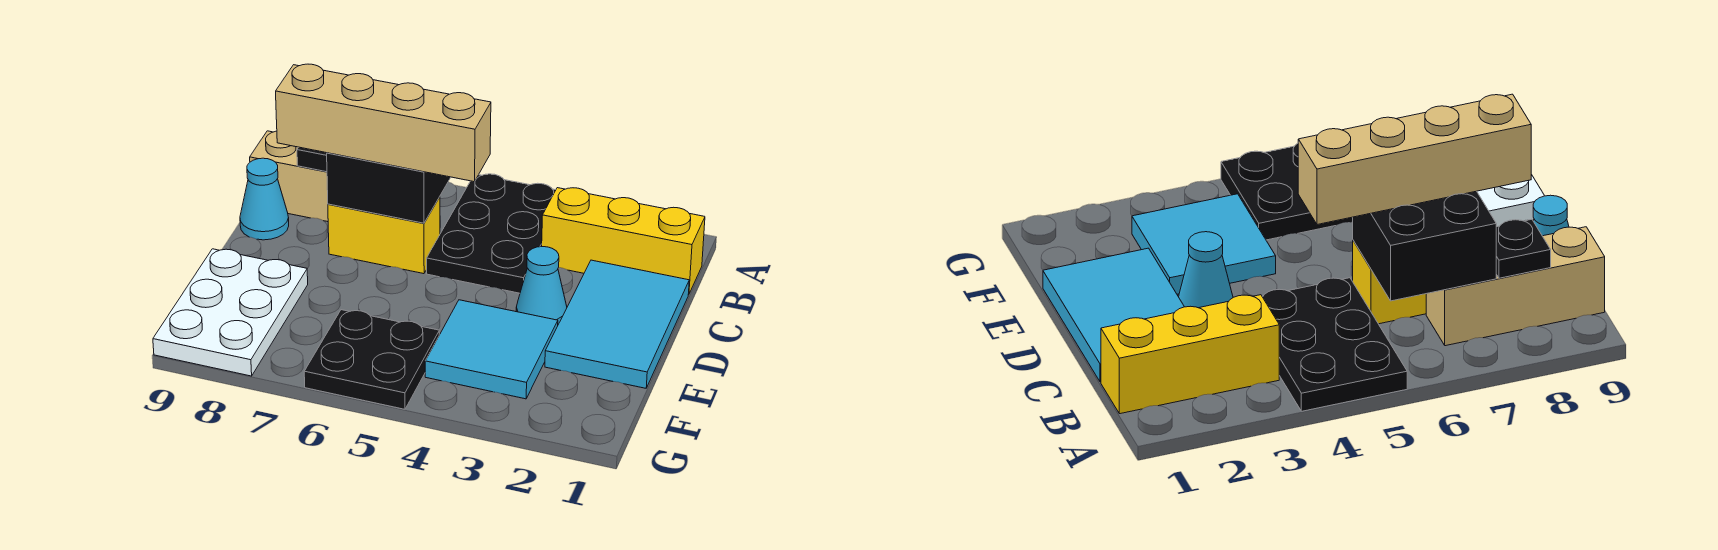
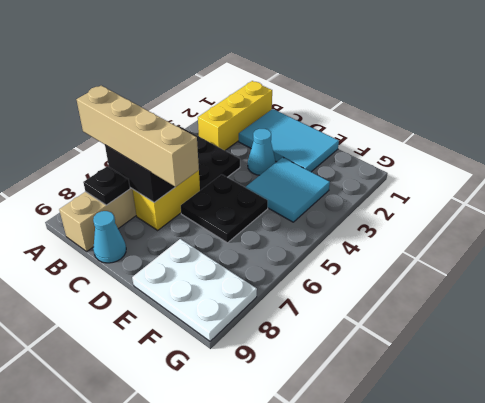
tan brick C5:C8 level 3 -> tan brick A7:D7 level 3
black plate F5:G6 level 1 -> black plate D5:E6 level 1

